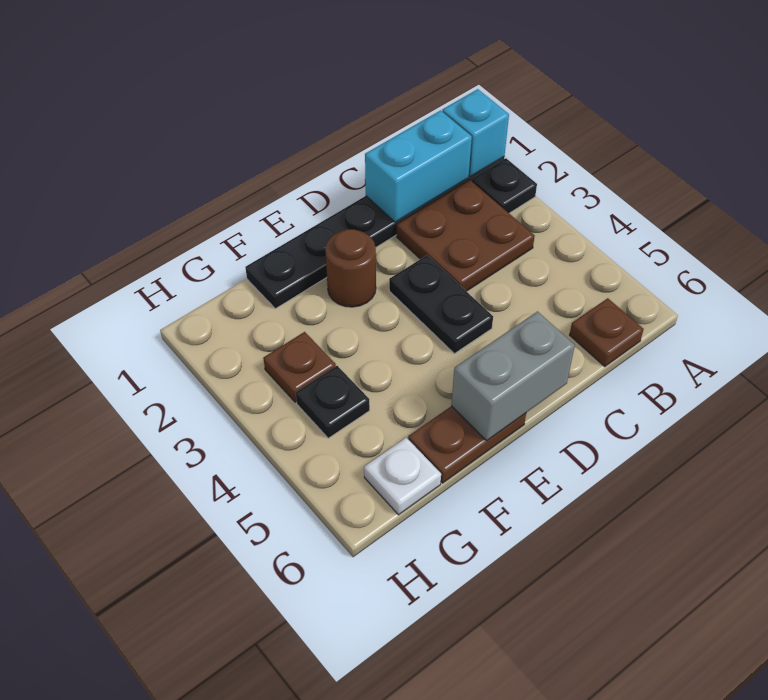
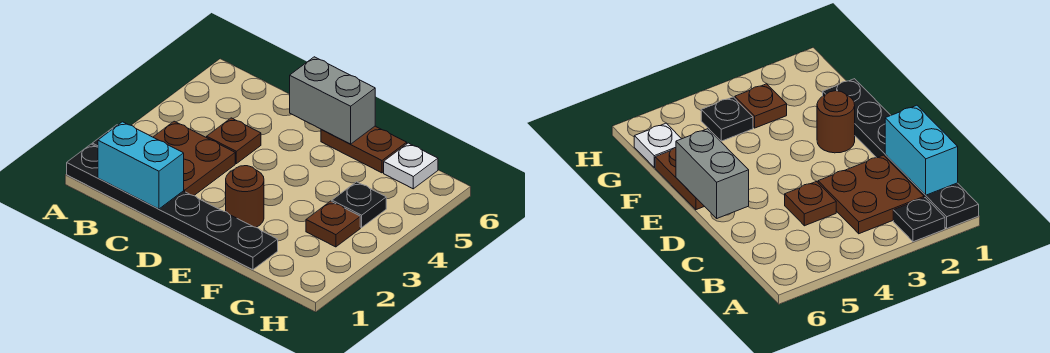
cyan brick A1 level 2 -> none
brown plate B6 level 1 -> brown plate C4 level 1
black plate D3:D4 level 1 -> none

